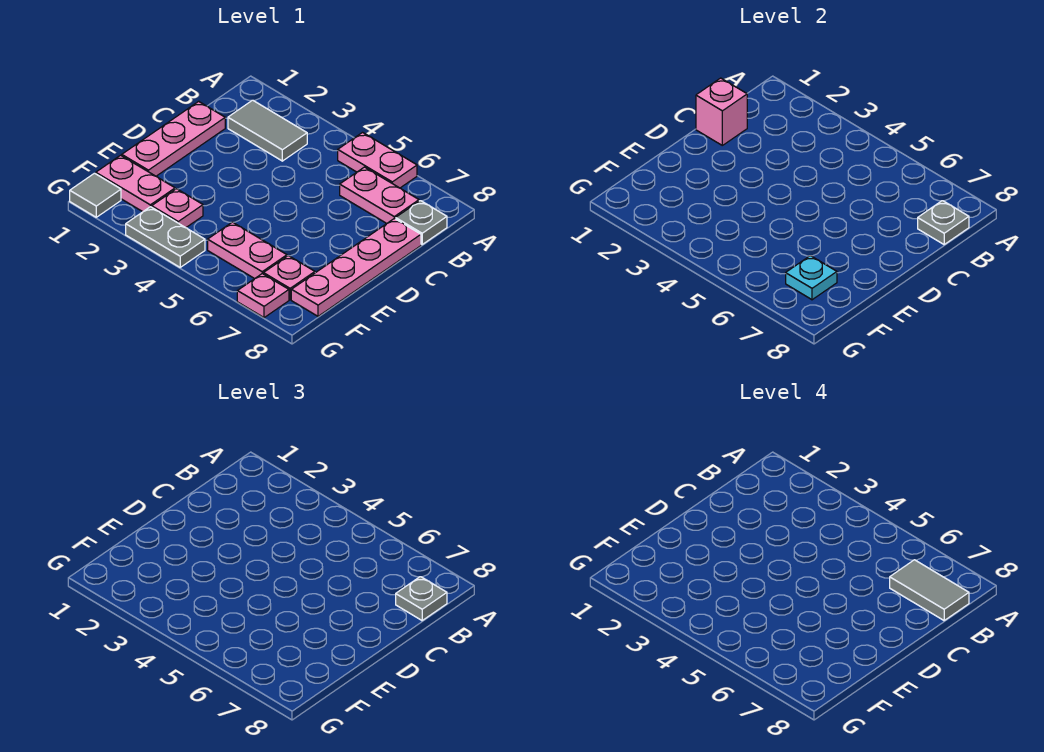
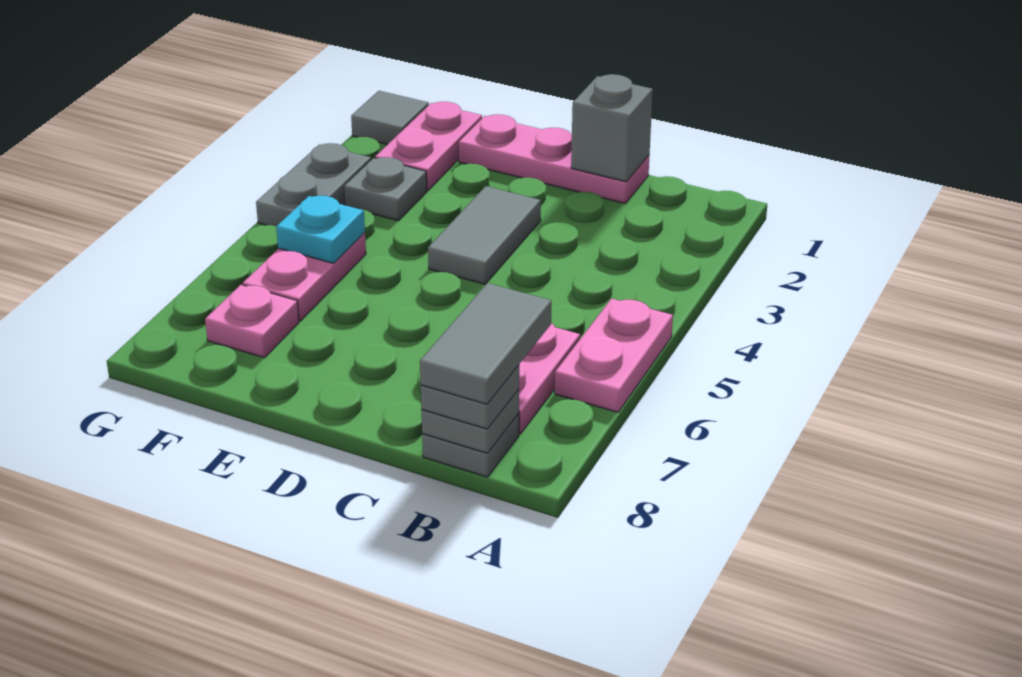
grey tile B2:B3 level 1 -> grey tile D3:D4 level 1
pink brick C1 level 2 -> grey brick C1 level 2
pink plate C8:F8 level 1 -> none
pink plate F3 level 1 -> grey plate F3 level 1
cyan plate F7 level 2 -> cyan plate F5 level 2
pink plate G7 level 1 -> none

